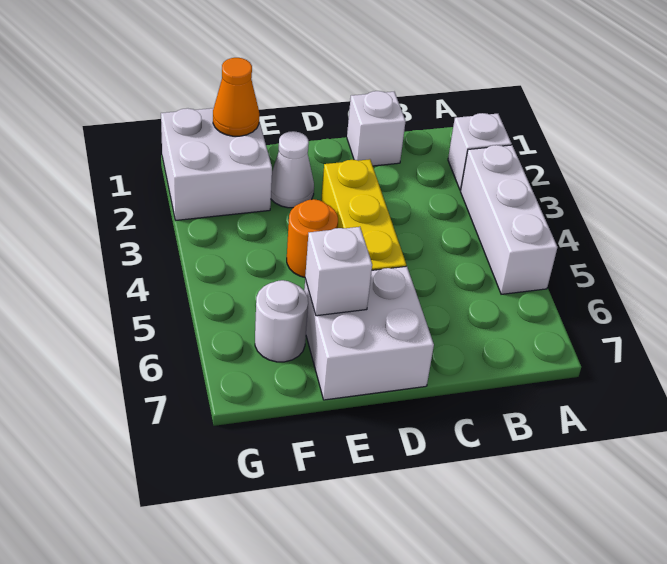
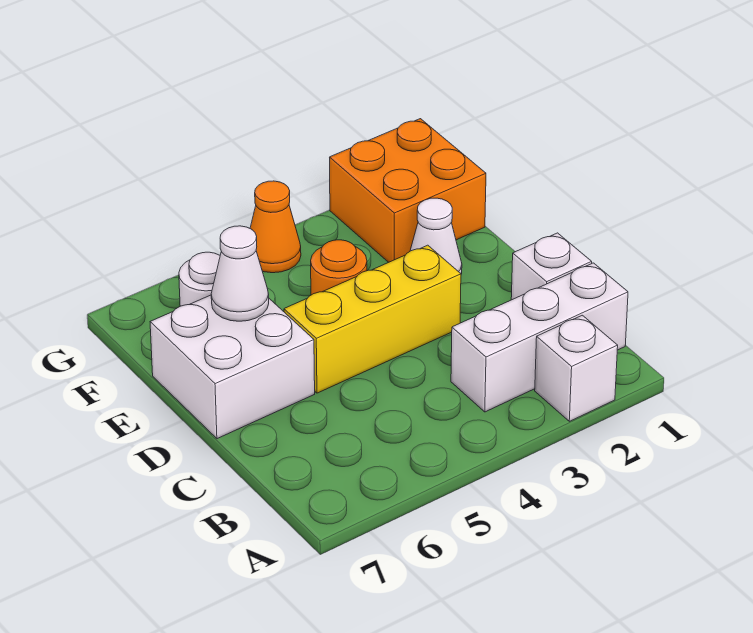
white brick A3:A5 level 1 -> white brick B1:B3 level 1
white brick E6 level 2 -> white cone E6 level 2
white brick F1:G2 level 1 -> orange brick F1:G2 level 1
orange cone F1 level 2 -> orange cone G4 level 1

